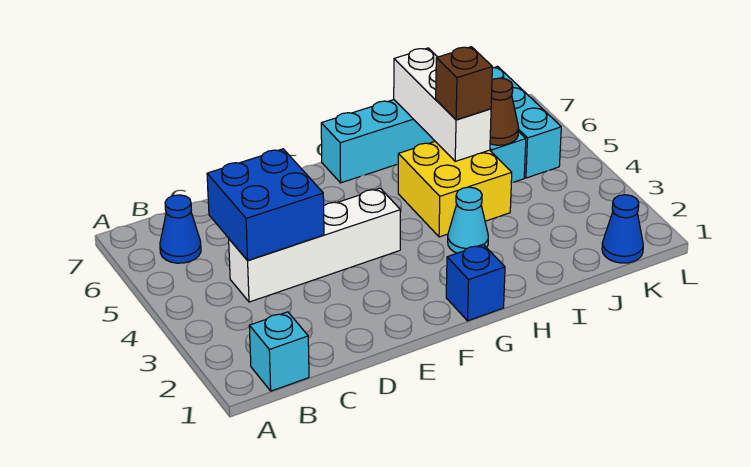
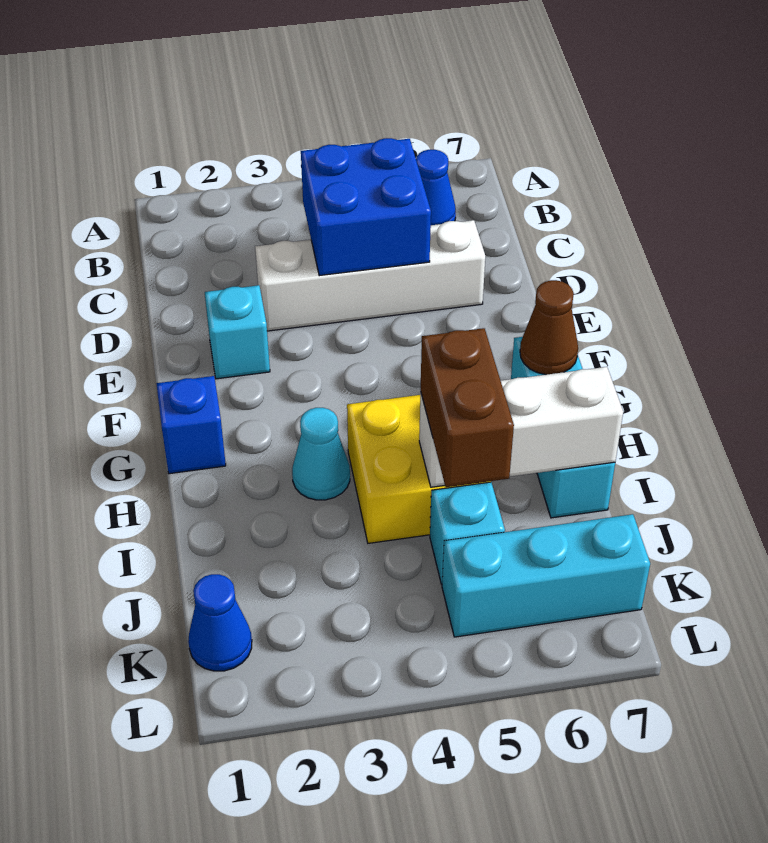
cyan brick B1 level 1 -> cyan brick E2 level 1
white brick C4:F4 level 1 -> white brick D3:D6 level 1
brown brick I5 level 3 -> brown brick I5:J5 level 3
brown cone J5 level 2 -> brown cone G7 level 2

